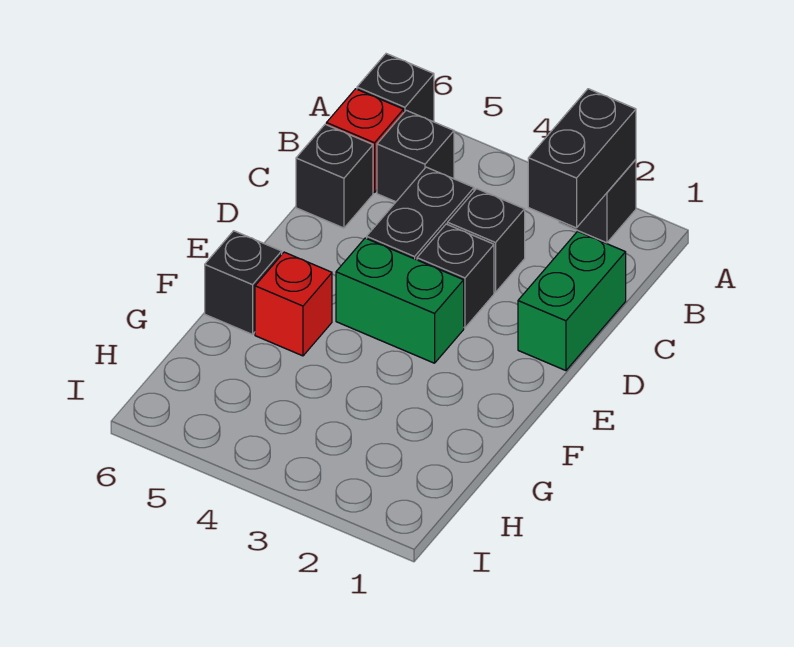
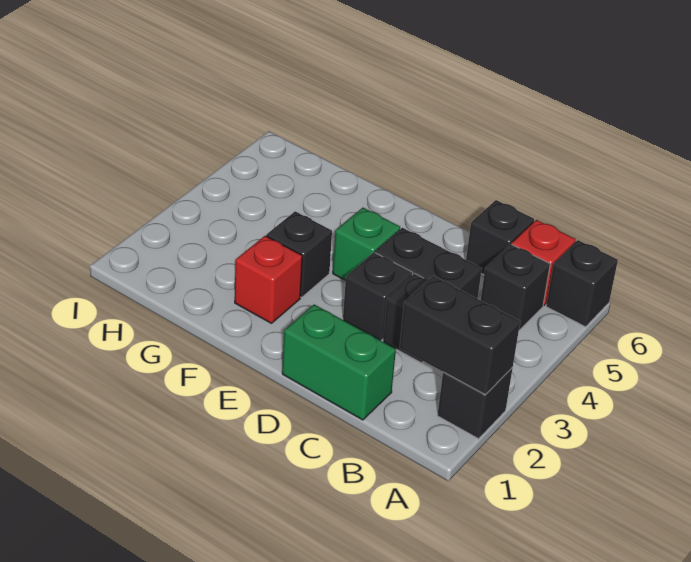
green brick E3:E4 level 1 -> green brick E4 level 1
red brick F5 level 1 -> red brick F2 level 1
black brick F6 level 1 -> black brick F3 level 1

